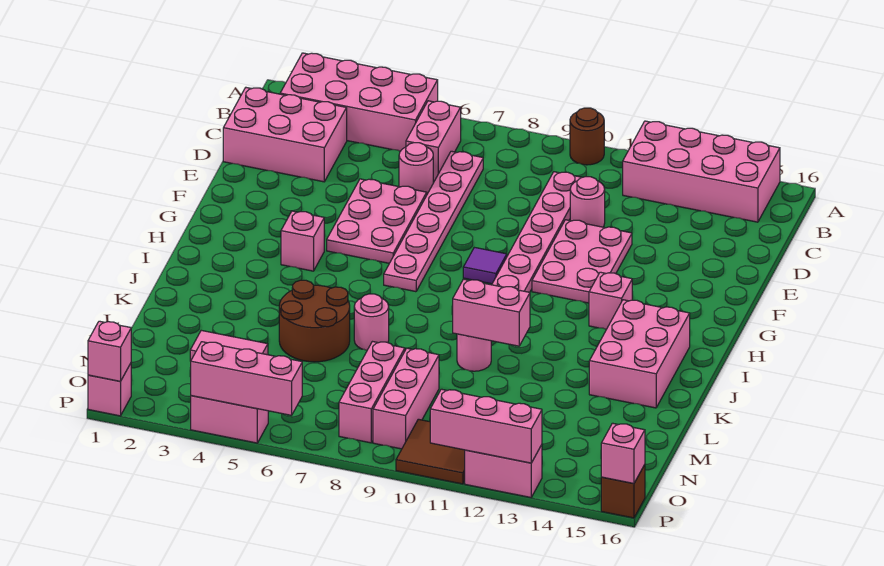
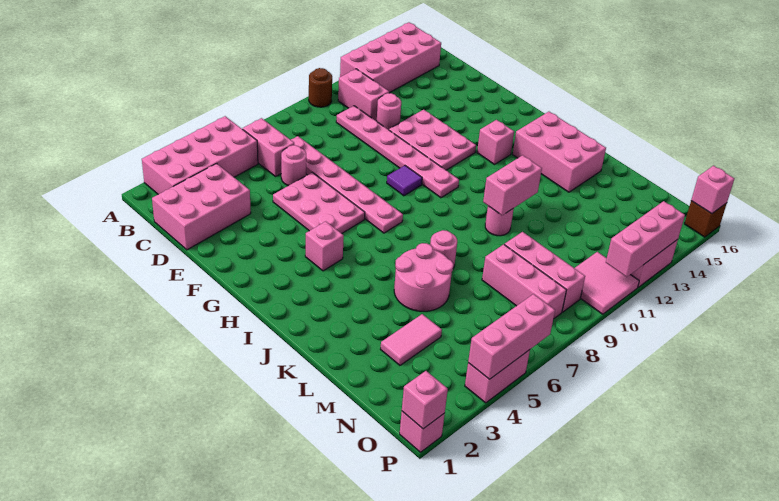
none -> pink brick B11:C11 level 1
brown round brick K5:L6 level 1 -> pink round brick K5:L6 level 1
brown tile O10:P11 level 1 -> pink tile O10:P11 level 1

